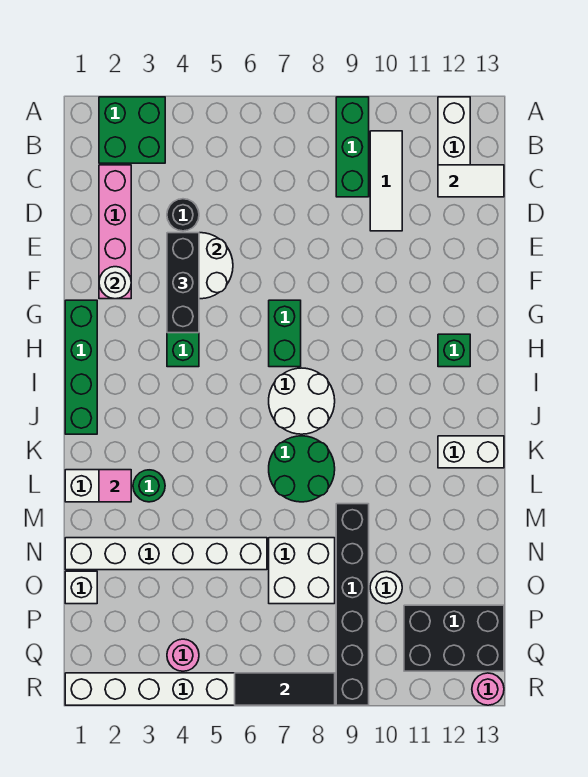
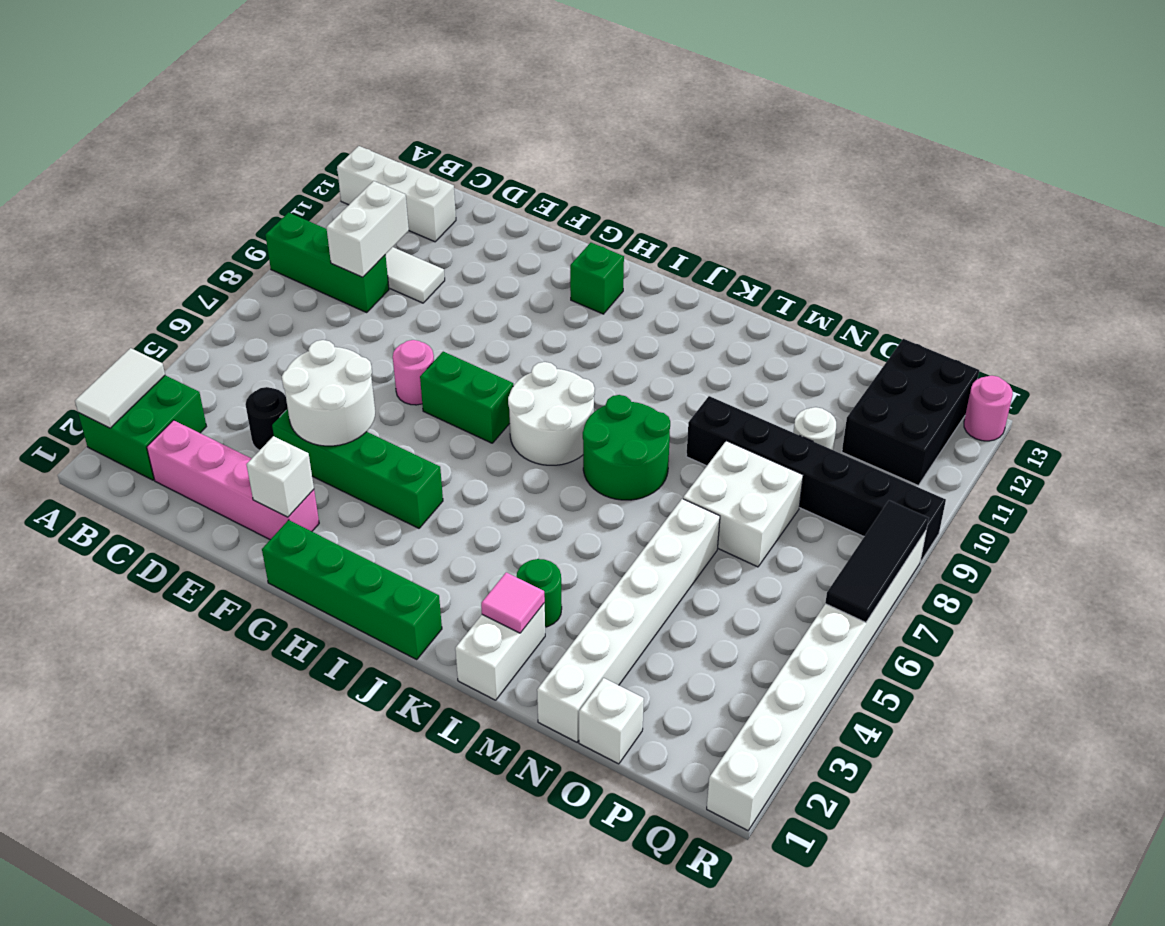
white tile C12:C13 level 2 -> white tile A2:A3 level 2
black brick E4:G4 level 3 -> none
white round brick F2 level 2 -> white brick F2 level 2
white brick K12:K13 level 1 -> white brick C9:C10 level 2
pink round brick Q4 level 1 -> pink round brick F7 level 1

